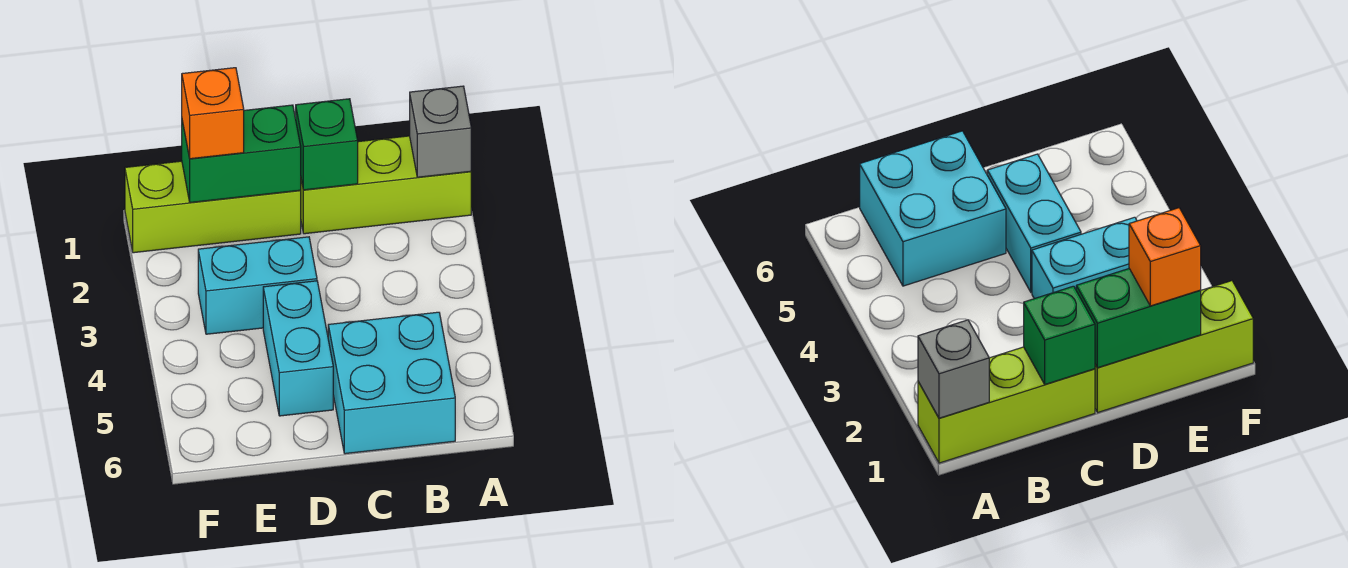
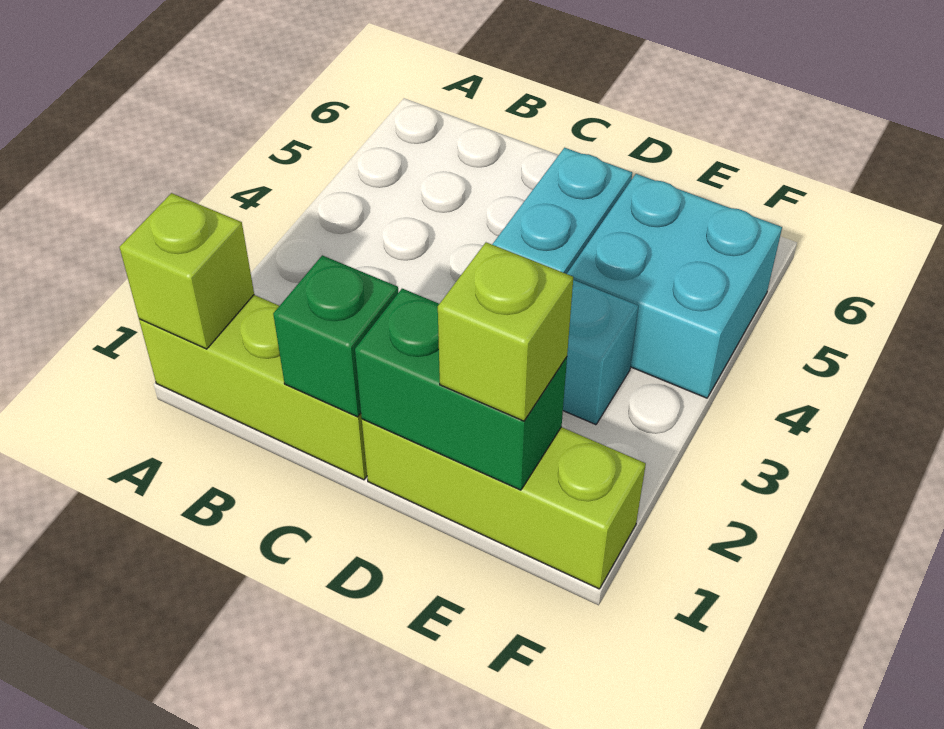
grey brick A1 level 2 -> lime brick A1 level 2
cyan brick B5:C6 level 1 -> cyan brick E4:F5 level 1
orange brick E1 level 3 -> lime brick E1 level 3

